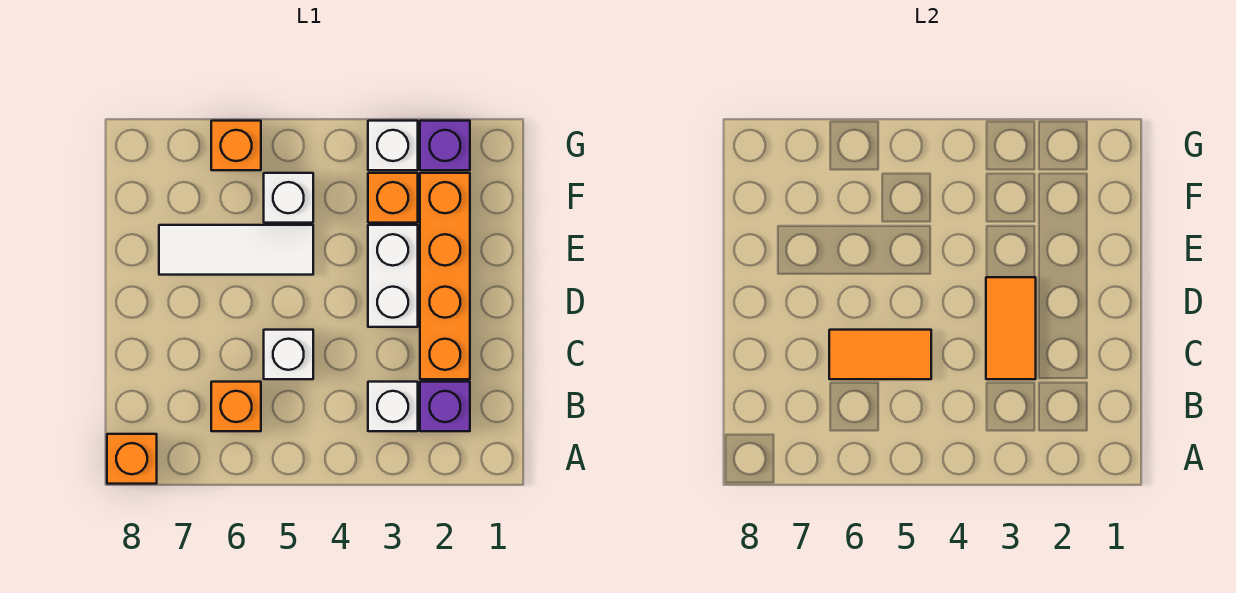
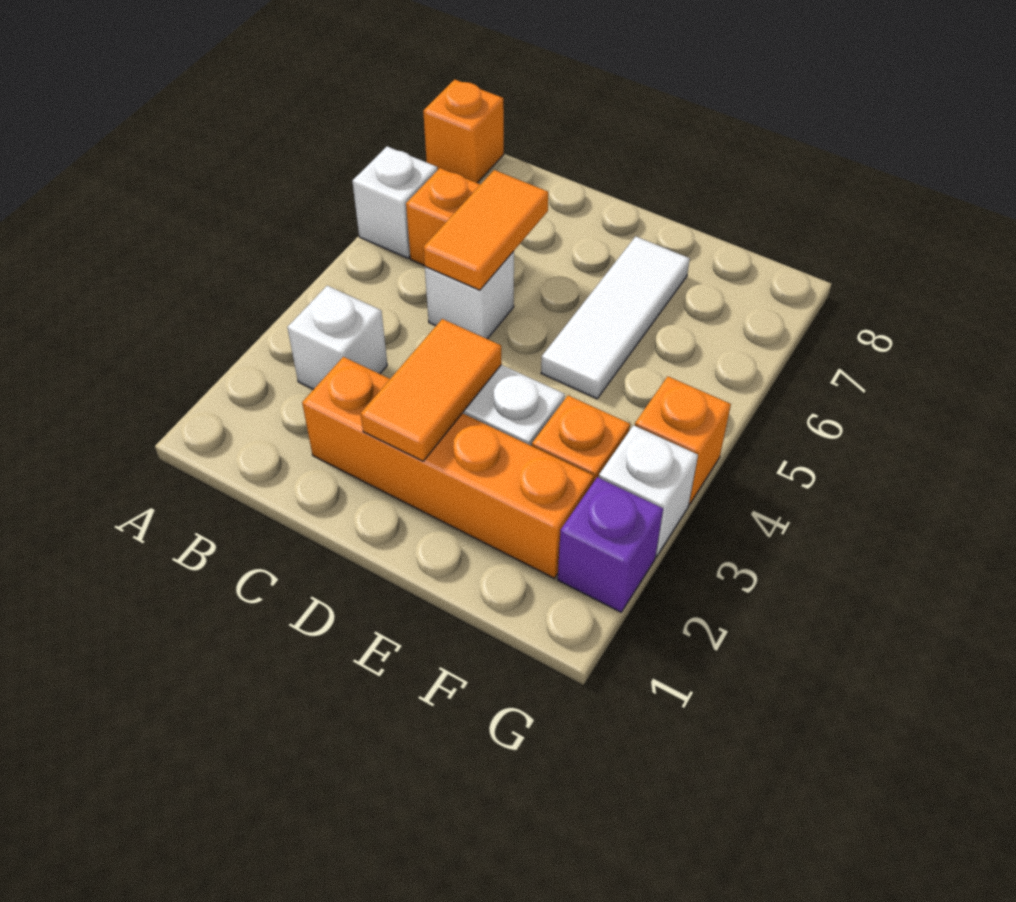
purple brick B2 level 1 -> none
orange tile C3:D3 level 2 -> orange tile D2:D3 level 2
white brick F5 level 1 -> white brick A6 level 1
orange brick G6 level 1 -> orange brick G4 level 1

